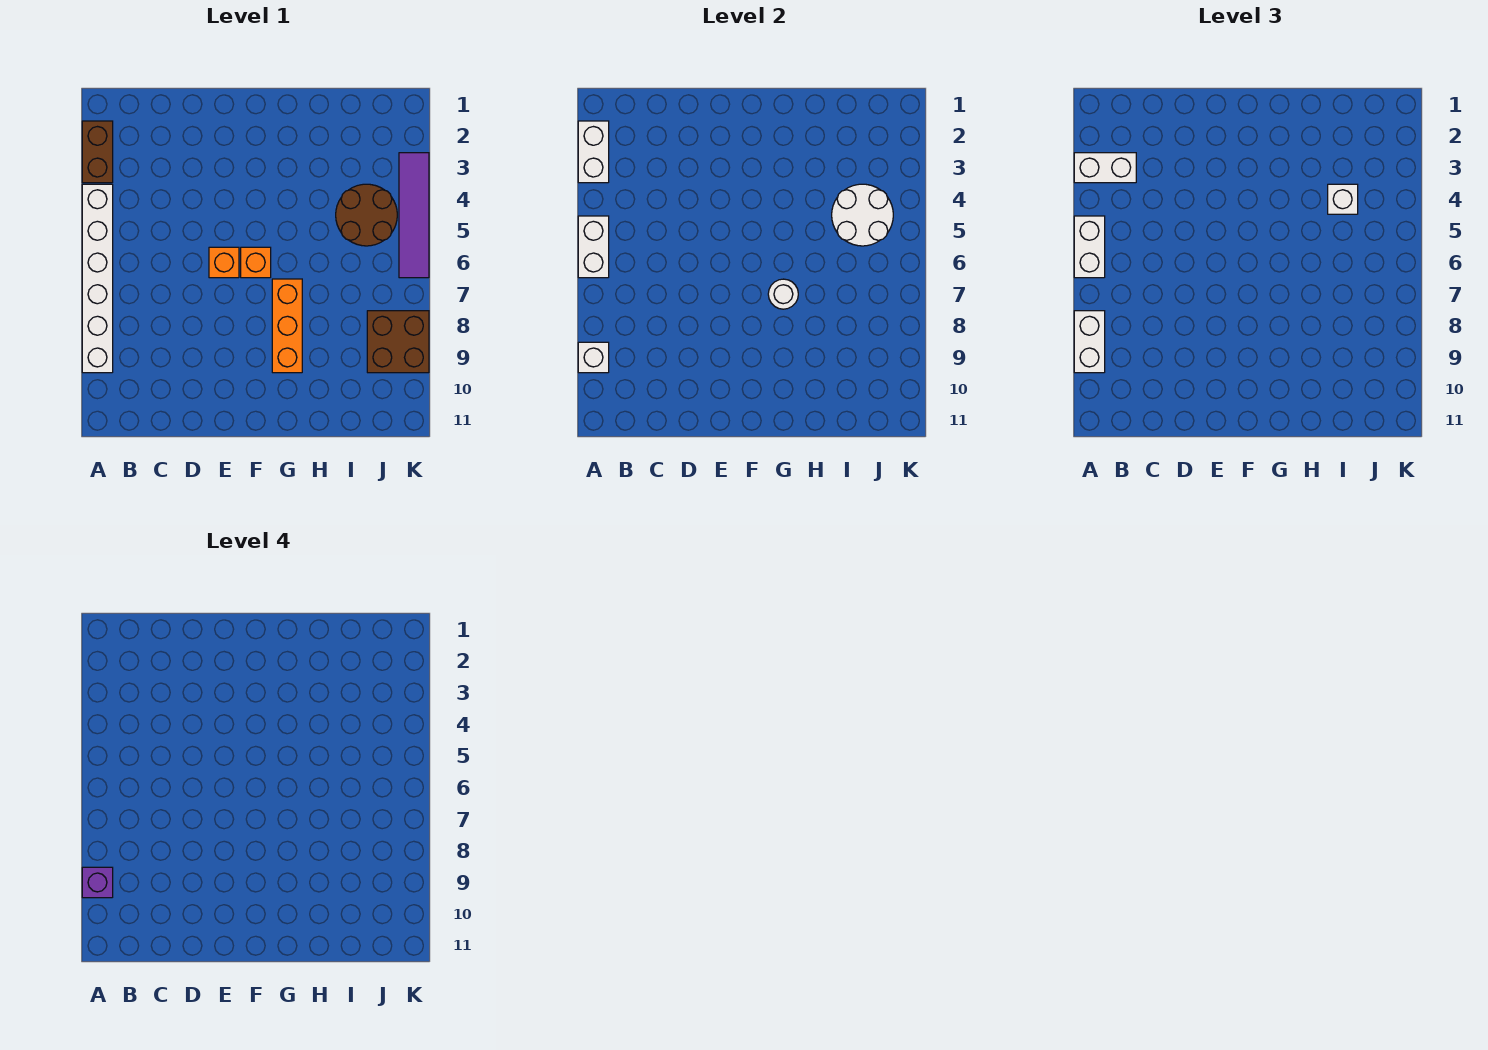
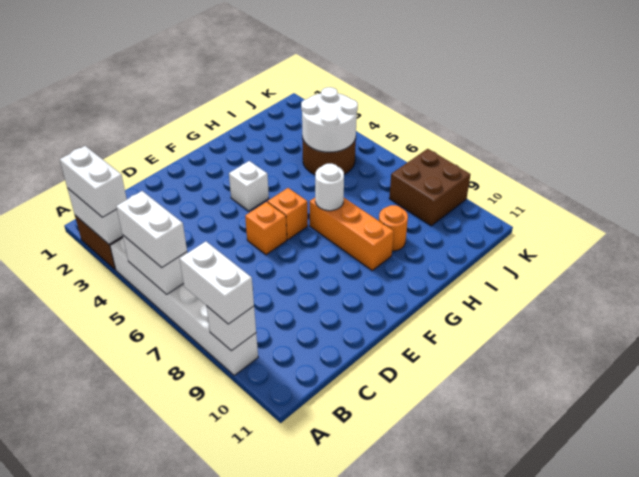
white brick A3:B3 level 3 -> white brick A2:A3 level 3
purple brick A9 level 4 -> none
none -> orange round brick H9 level 1
white brick I4 level 3 -> white brick F4 level 1
purple tile K3:K6 level 1 -> none

